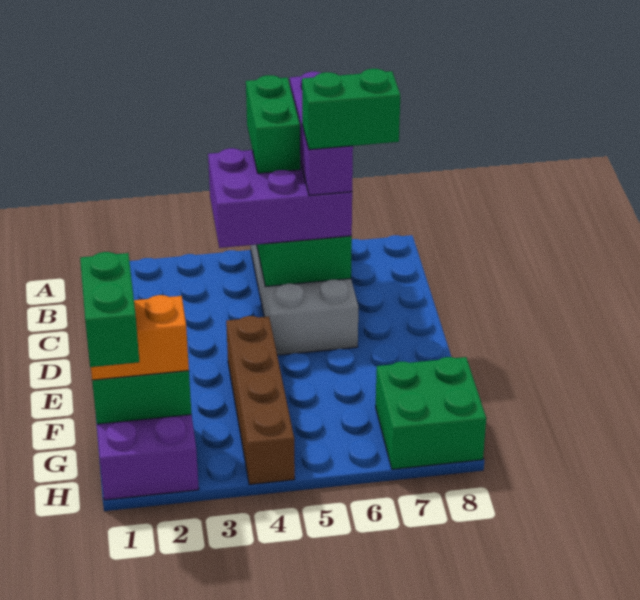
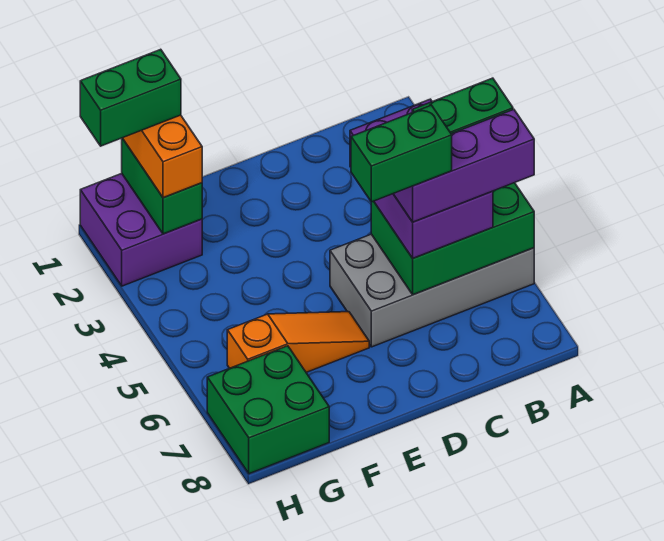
green brick C6:C7 level 5 -> green brick C6:D6 level 5
brown brick E4:H4 level 1 -> none
none -> orange slope E6:G6 level 1 top G

